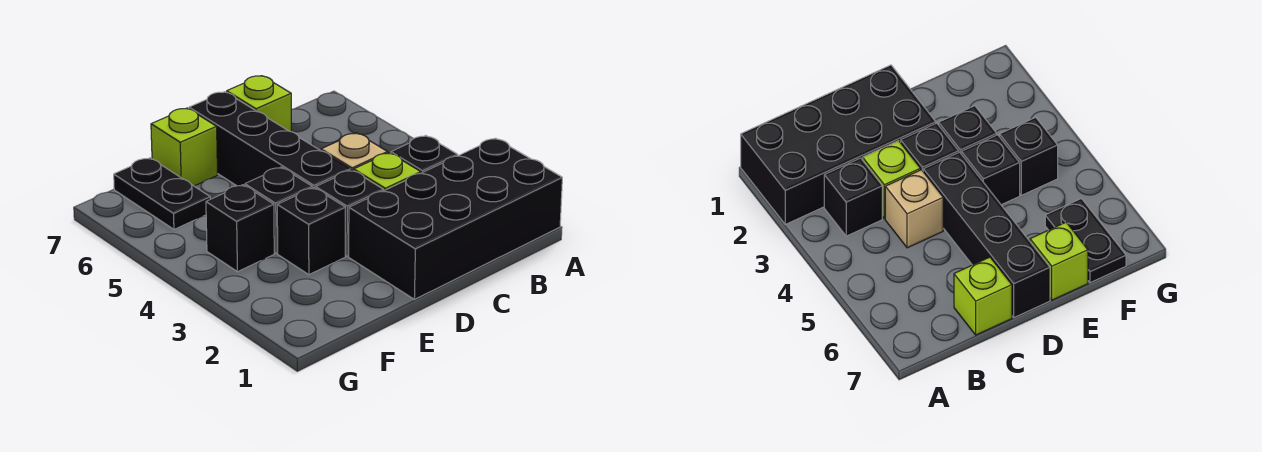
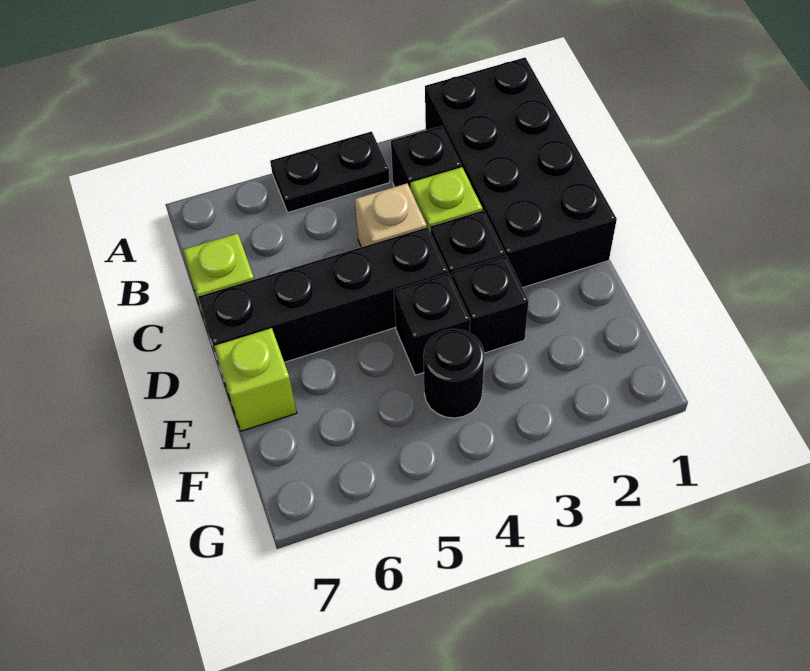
black brick F4 level 1 -> black round brick F4 level 1
black plate F6:F7 level 1 -> black plate A4:A5 level 1

